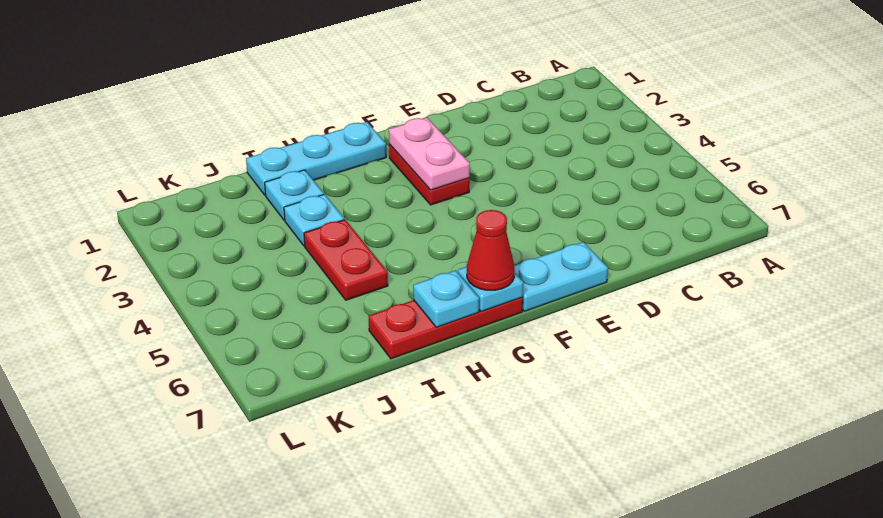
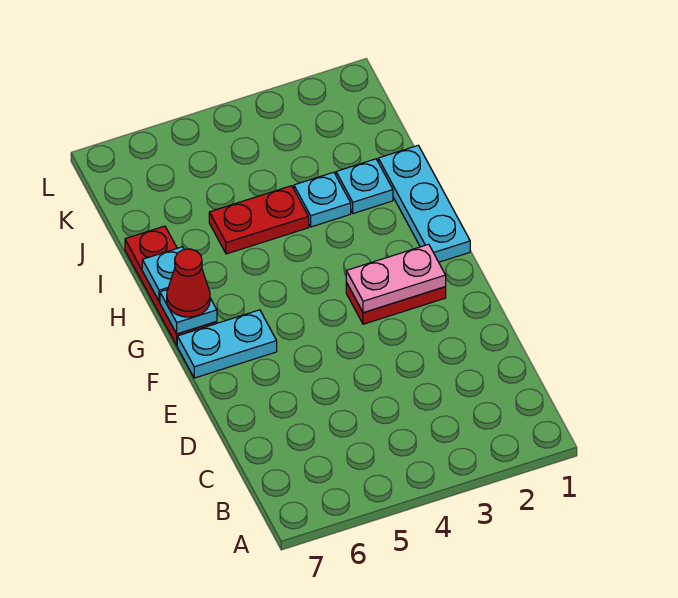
cyan plate E7:F7 level 1 -> cyan plate F6:F7 level 1

